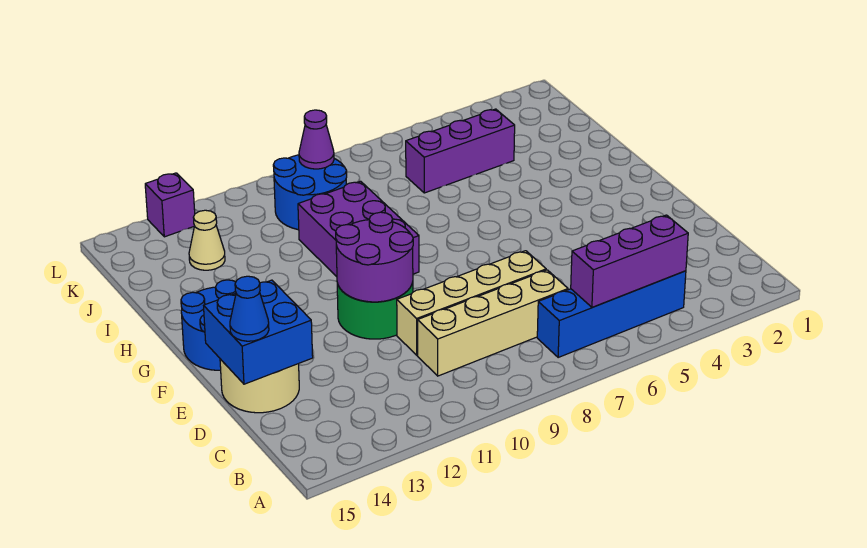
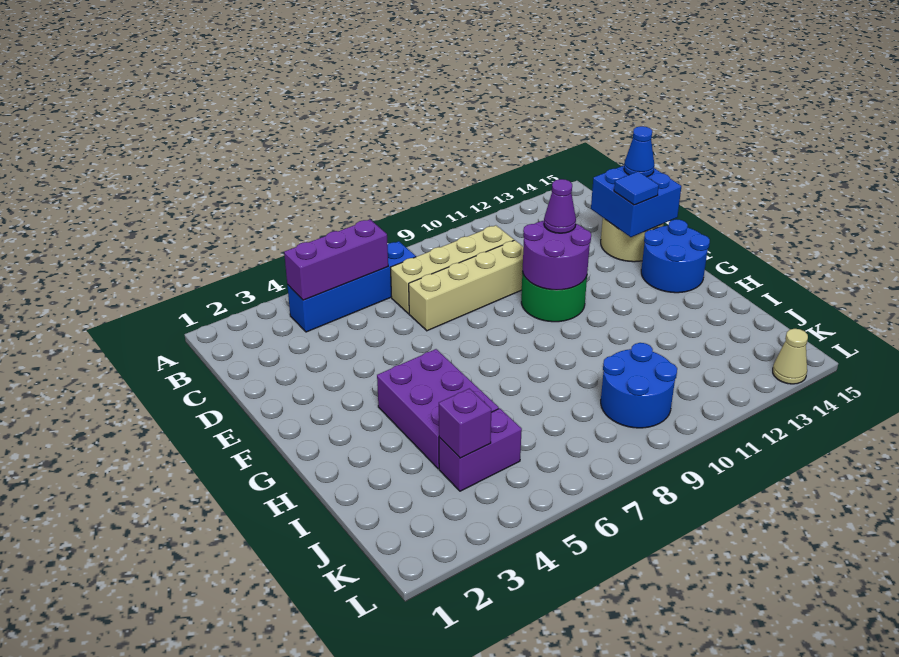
none -> blue tile E14 level 3
purple brick G9:I10 level 1 -> purple brick G4:I5 level 1
purple brick J4:J6 level 1 -> purple brick J4:J5 level 1
tan cone J13 level 1 -> tan cone L14 level 1
purple cone K9 level 2 -> purple cone E11 level 3
purple brick L13 level 1 -> purple brick J4 level 2

